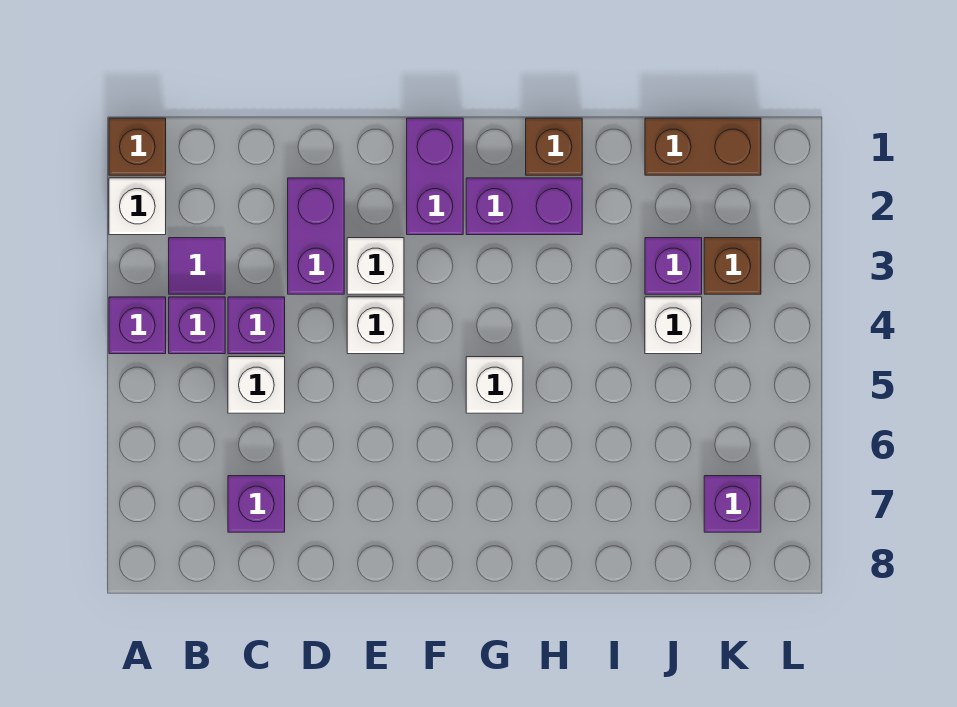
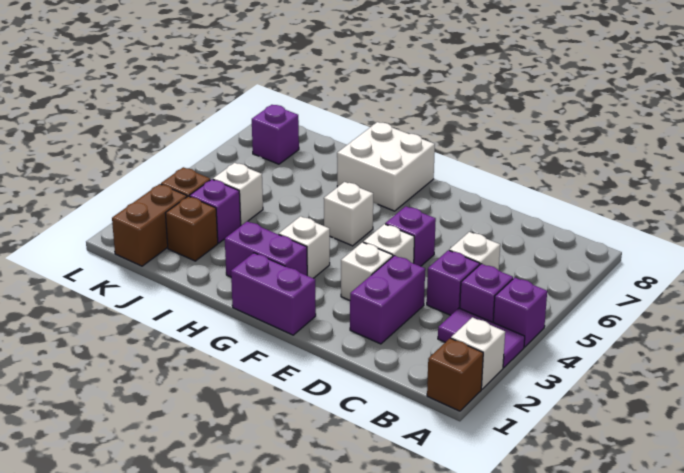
purple tile B3 level 1 -> purple tile A3:B3 level 1
purple brick C7 level 1 -> purple brick E5 level 1
purple brick F1:F2 level 1 -> purple brick F1:G1 level 1
none -> white brick G3 level 1
none -> white brick G7:H8 level 1
brown brick H1 level 1 -> brown brick J2 level 1
brown brick J1:K1 level 1 -> brown brick K1:K2 level 1

